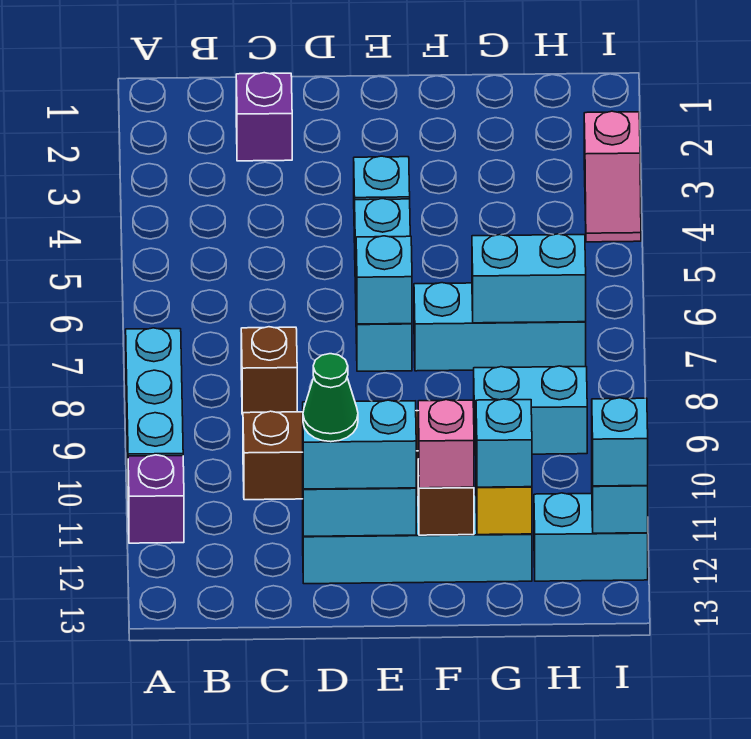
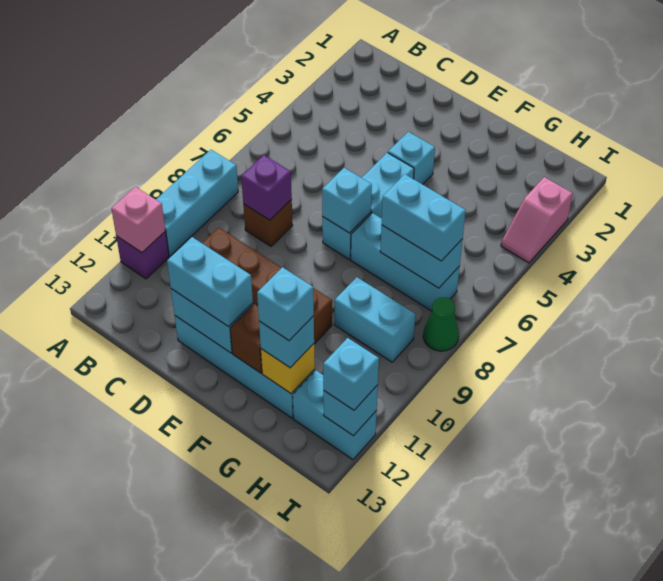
purple brick C2 level 1 -> purple brick C8 level 2
green cone D12 level 4 -> green cone I8 level 1
pink brick F12 level 3 -> pink brick A11 level 2
none -> cyan brick G7:H7 level 3
none -> cyan brick G12 level 4

